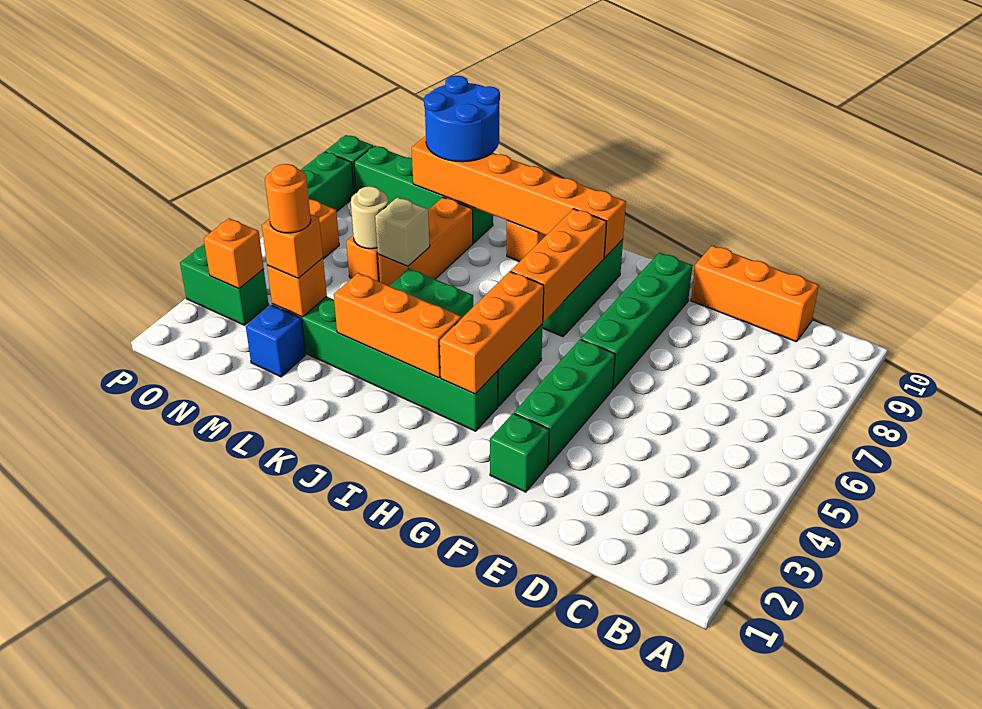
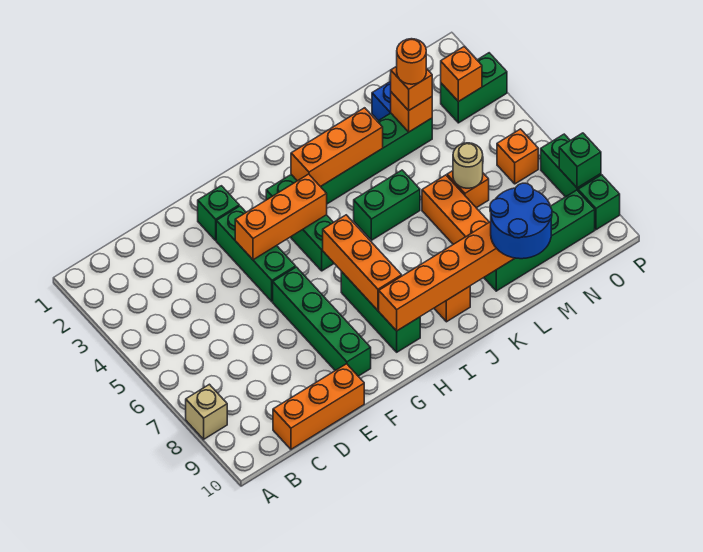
orange brick H3:H5 level 2 -> orange brick F4:H4 level 2
tan brick L6 level 2 -> tan brick A8 level 1
none -> green brick P8 level 2

